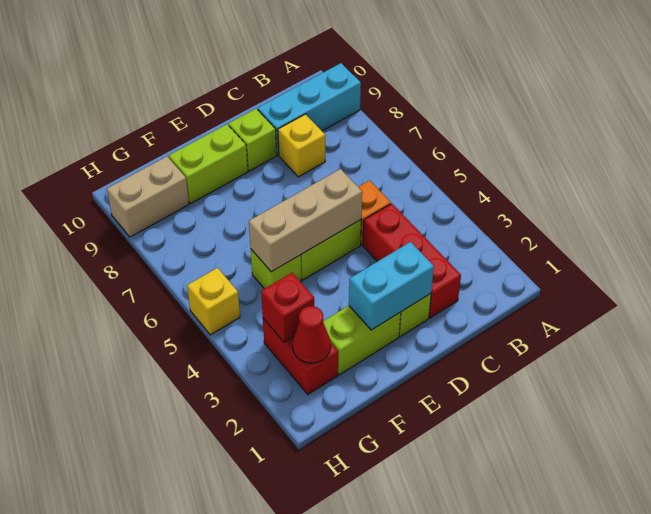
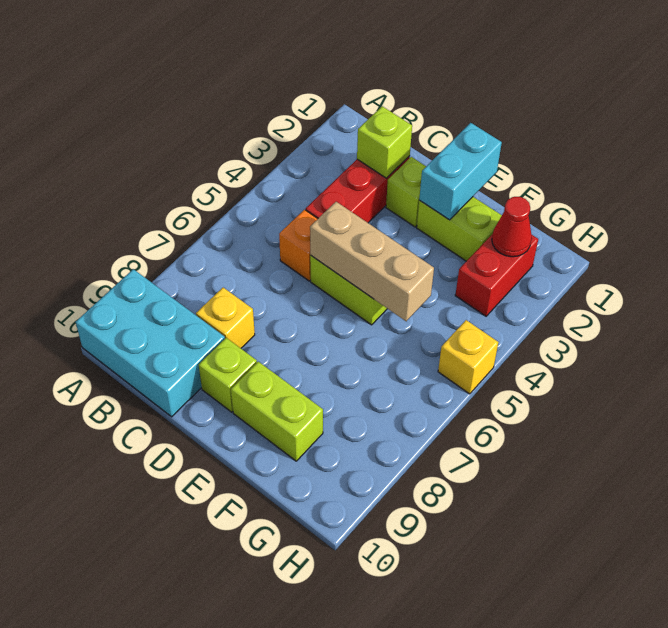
cyan brick A9:C9 level 1 -> cyan brick A9:C10 level 1
cyan brick D2:E2 level 2 -> cyan brick E1:E2 level 2
lime brick F5 level 1 -> lime brick C2 level 2
red brick G3 level 2 -> none
tan brick G9:H9 level 1 -> none

